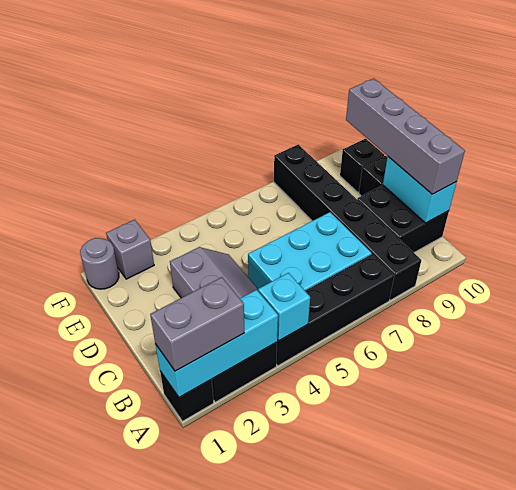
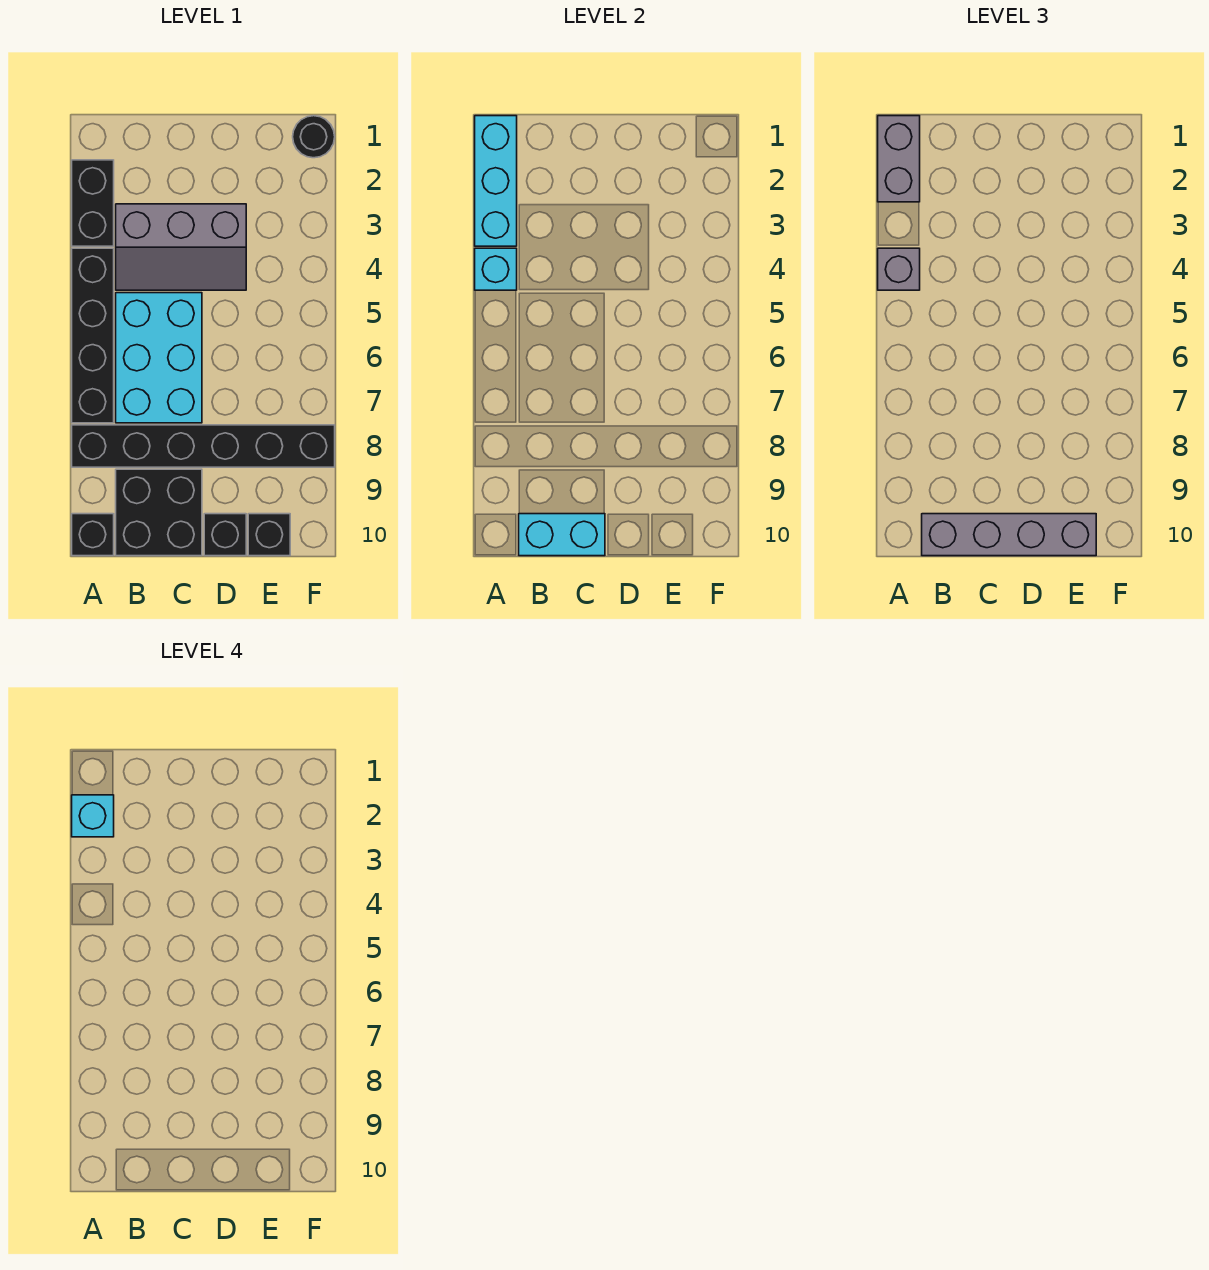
black brick A1 level 1 -> black brick A10 level 1
none -> cyan brick A2 level 4
grey round brick F1 level 1 -> black round brick F1 level 1
grey brick F2 level 1 -> grey brick A4 level 3

